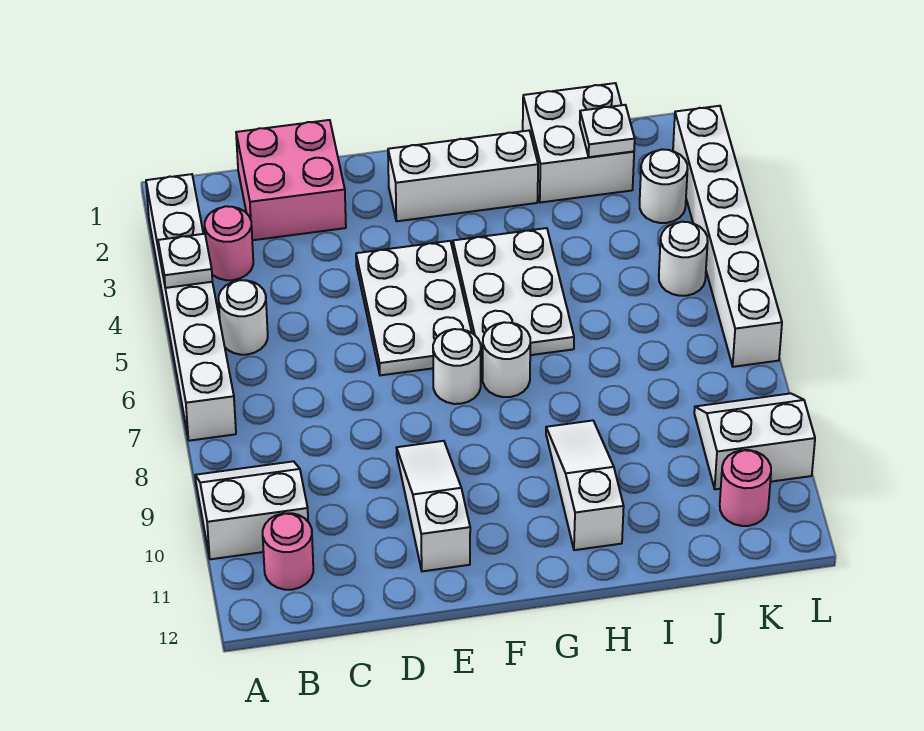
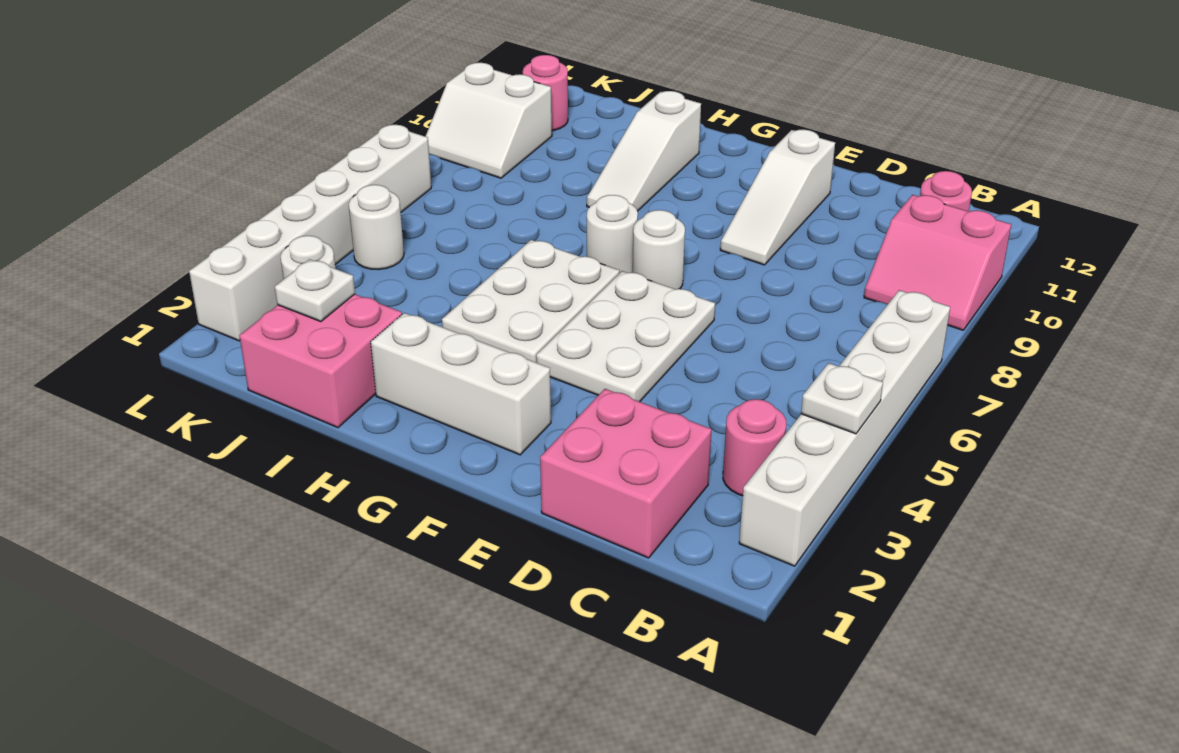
white slope A9:B10 level 1 top 10 -> pink slope A9:B10 level 1 top 10
white round brick B5 level 1 -> none
white brick I1:J2 level 1 -> pink brick I1:J2 level 1

